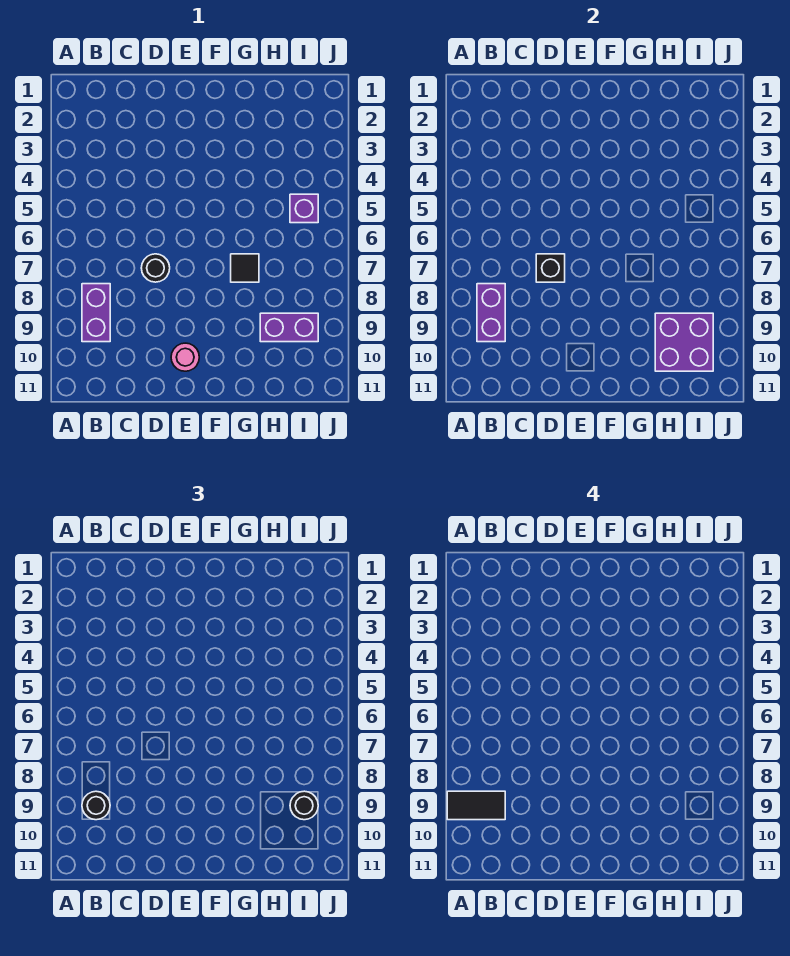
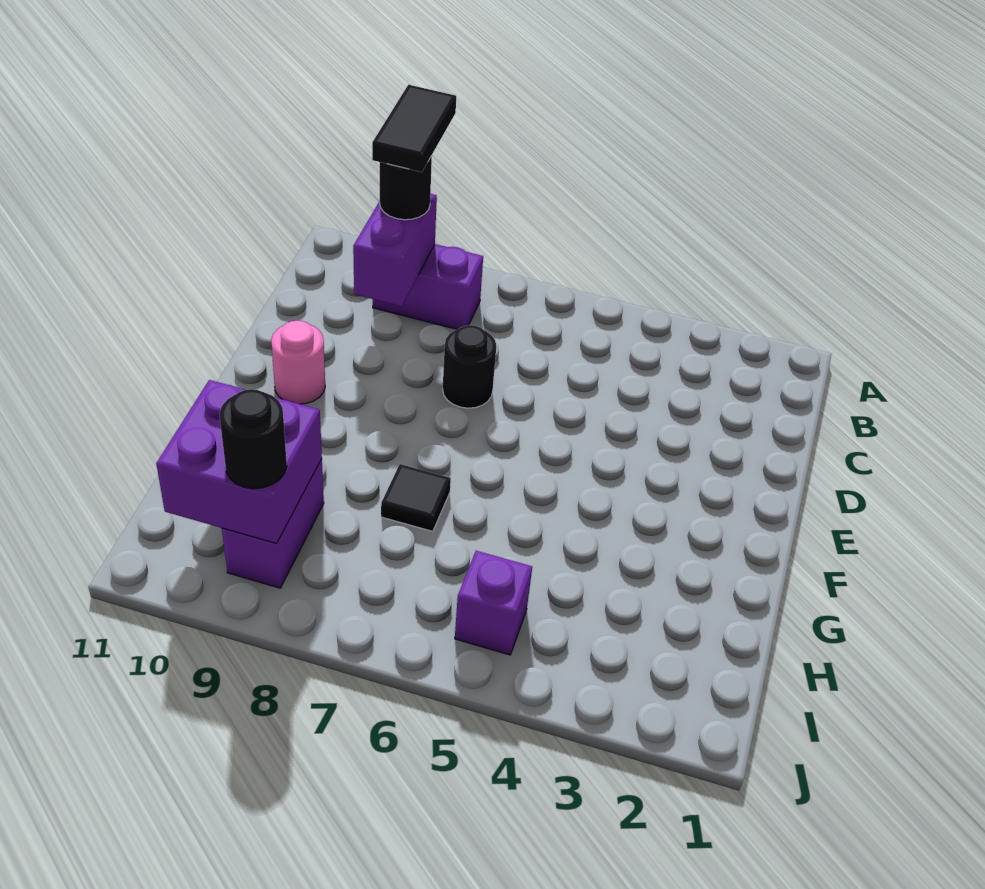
purple brick B8:B9 level 2 -> purple brick B9:C9 level 2
black brick D7 level 2 -> none

